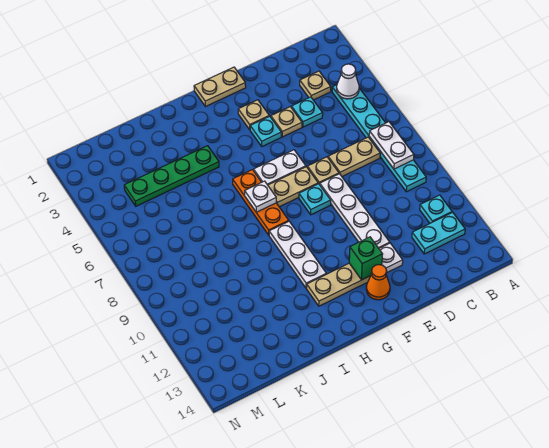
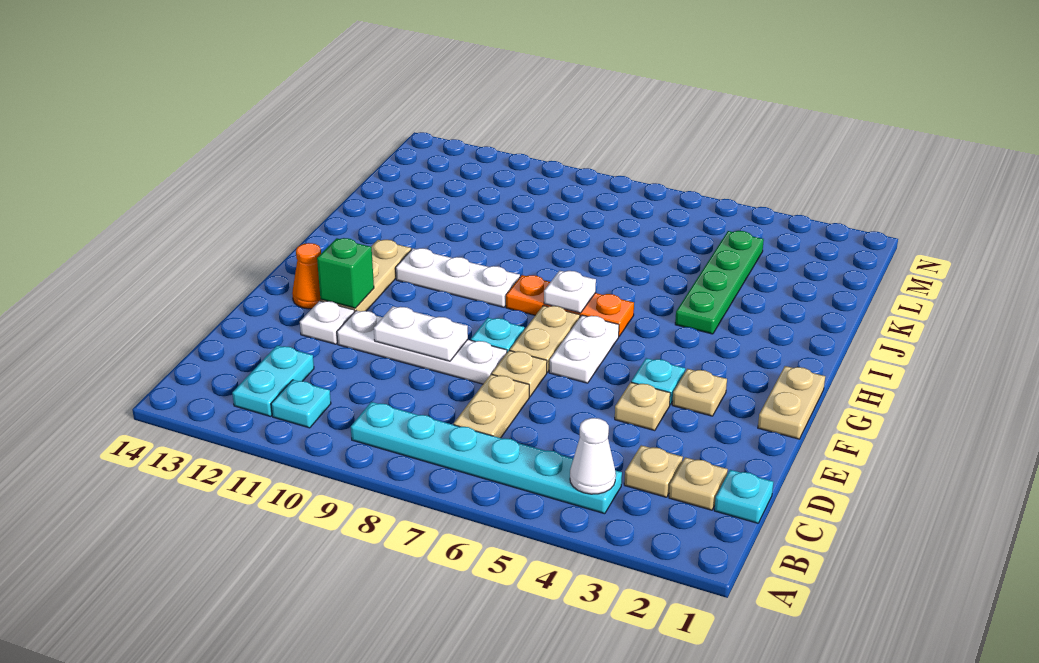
white plate B7:B8 level 2 -> white plate E9:E10 level 2
none -> tan plate C2 level 1
cyan plate D4 level 1 -> cyan plate C1 level 1

